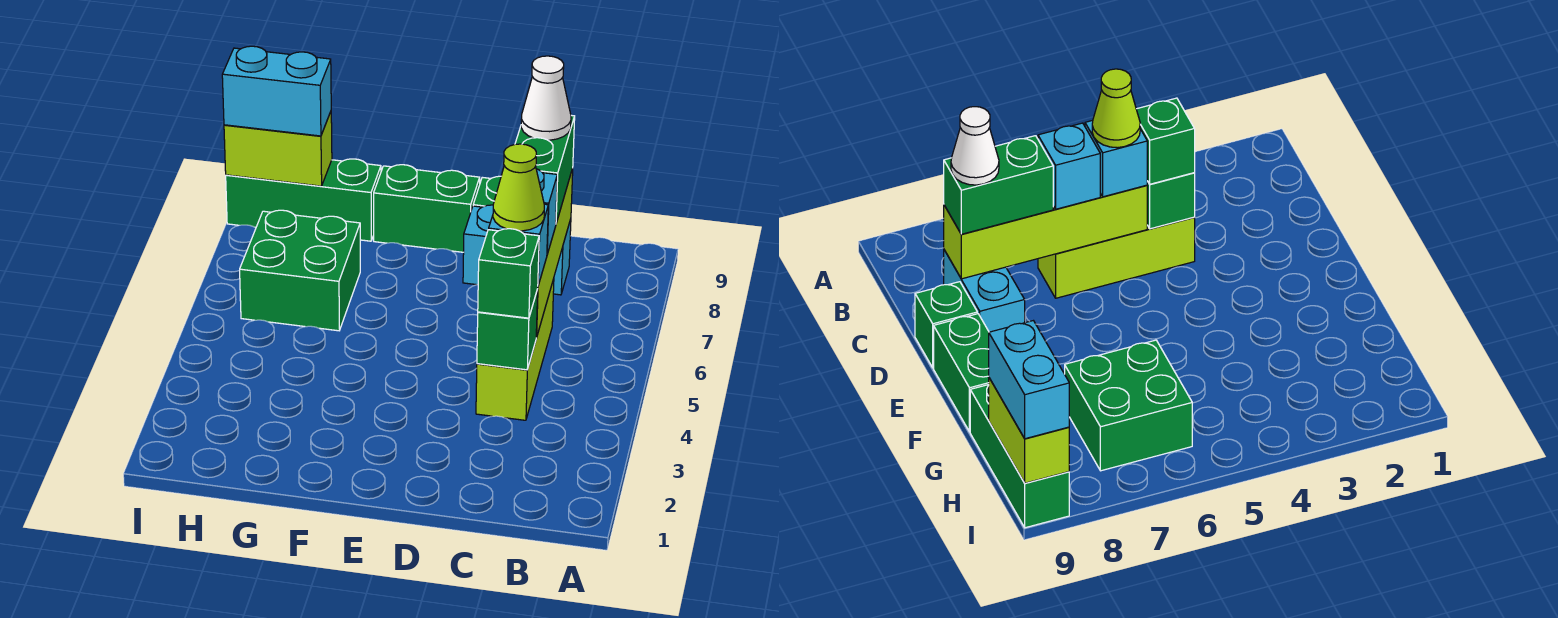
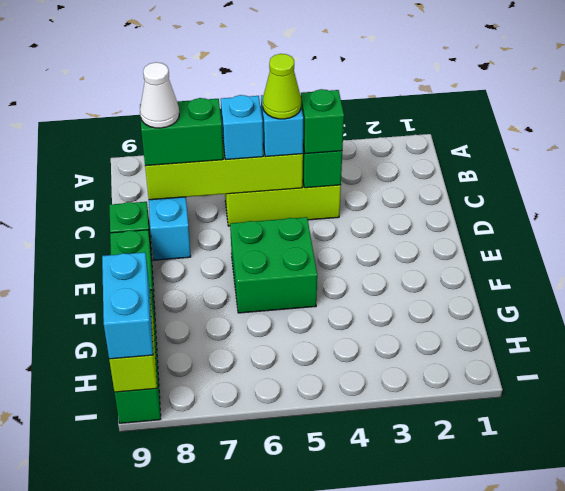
green brick G6:H7 level 1 -> green brick E5:F6 level 1

